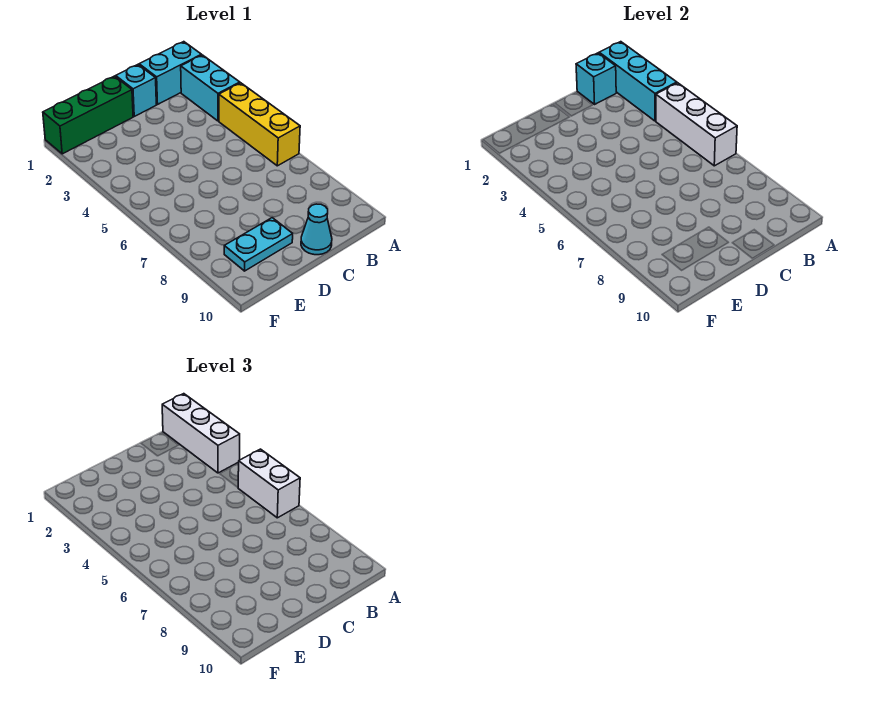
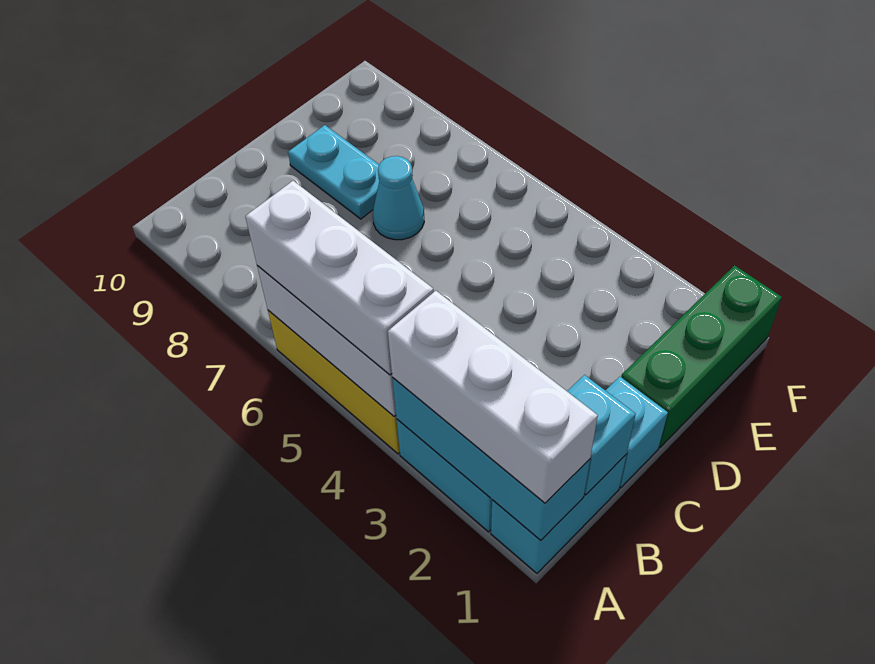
white brick A5:A6 level 3 -> white brick A4:A6 level 3
cyan cone C10 level 1 -> cyan cone D7 level 1
cyan plate D9:E9 level 1 -> cyan plate D8:D9 level 1

